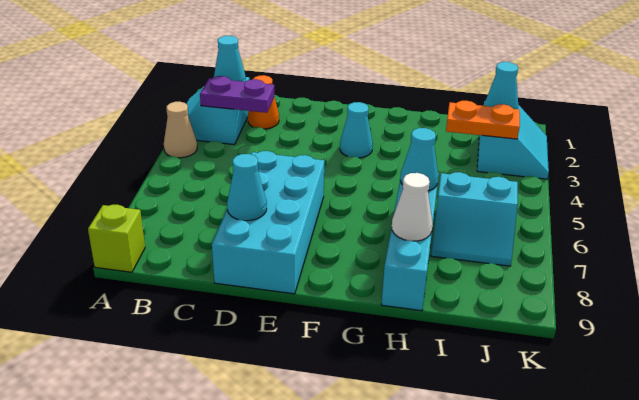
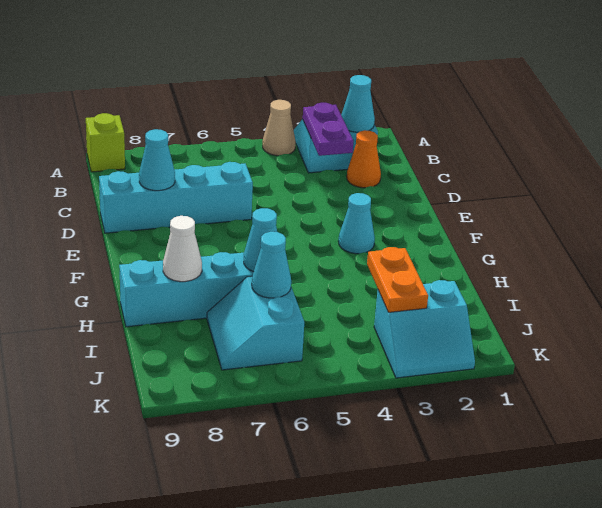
cyan brick D6:E9 level 1 -> cyan brick D6:D9 level 1
cyan cone J2 level 2 -> cyan cone I6 level 2

